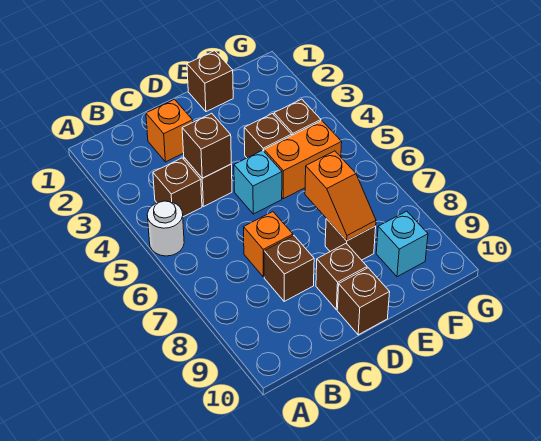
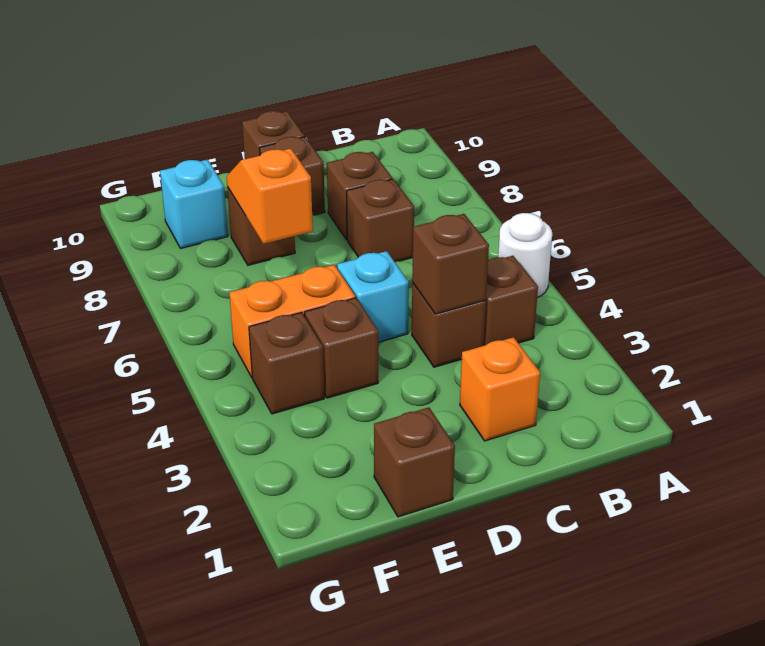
orange brick C7 level 1 -> brown brick C7 level 1

